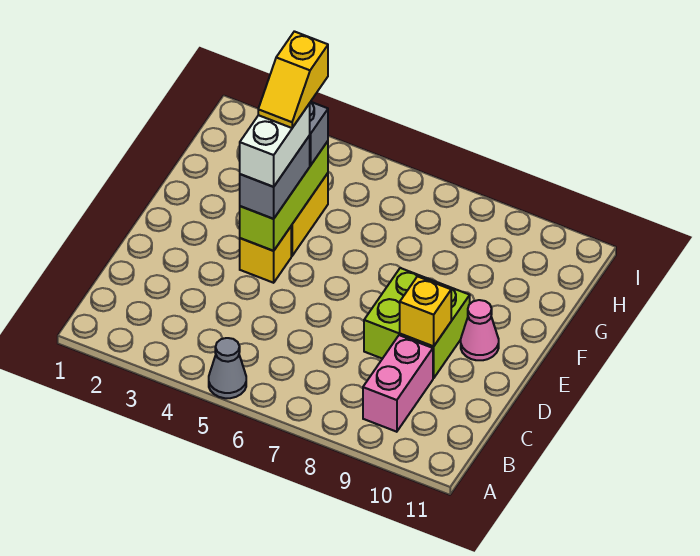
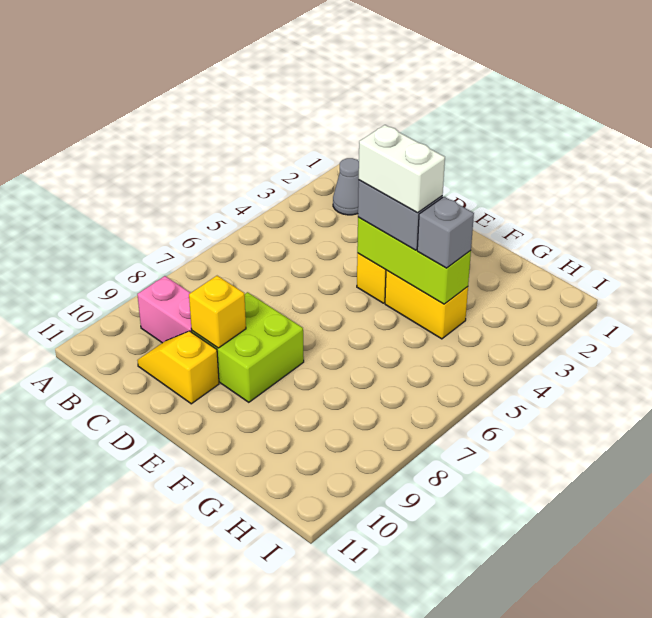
grey cone A5 level 1 -> grey cone B2 level 1
pink cone E10 level 1 -> none
yellow slope F4:G4 level 5 top G -> yellow slope C10:D10 level 1 top D

